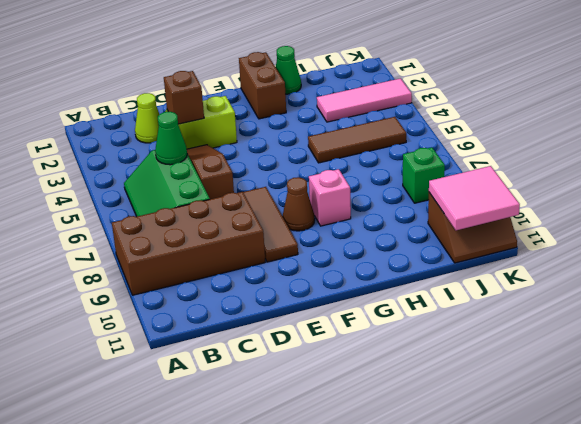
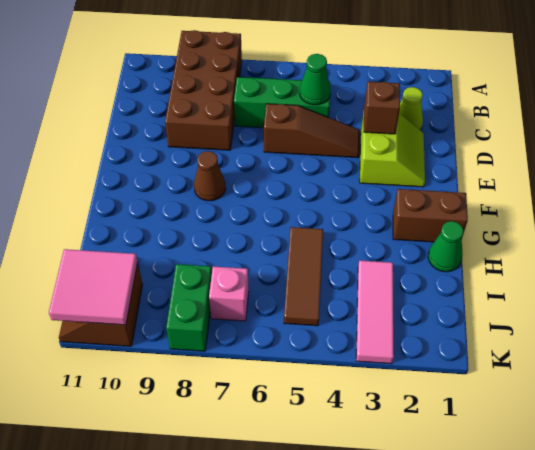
brown tile E7:E9 level 1 -> none
pink brick G8 level 1 -> pink brick J7 level 1
green brick J8 level 1 -> green brick J8:K8 level 1

